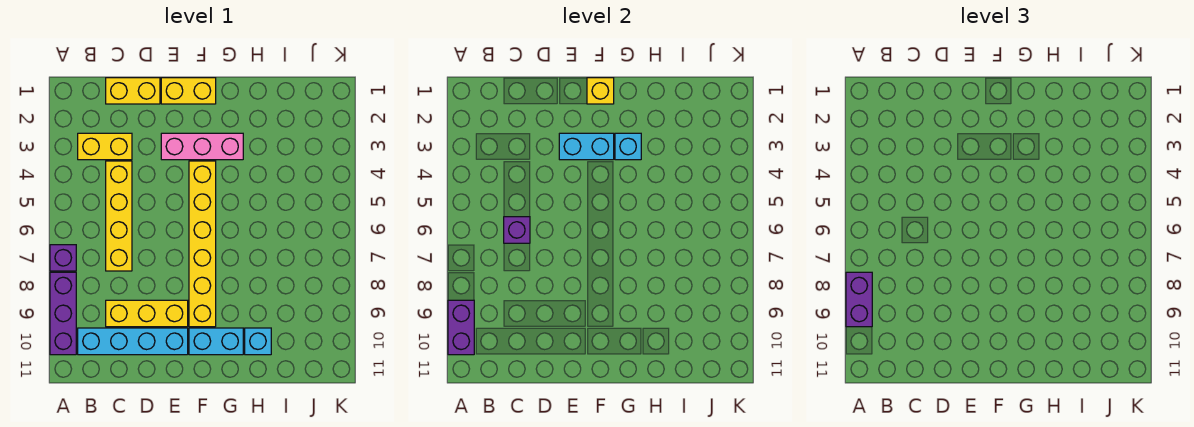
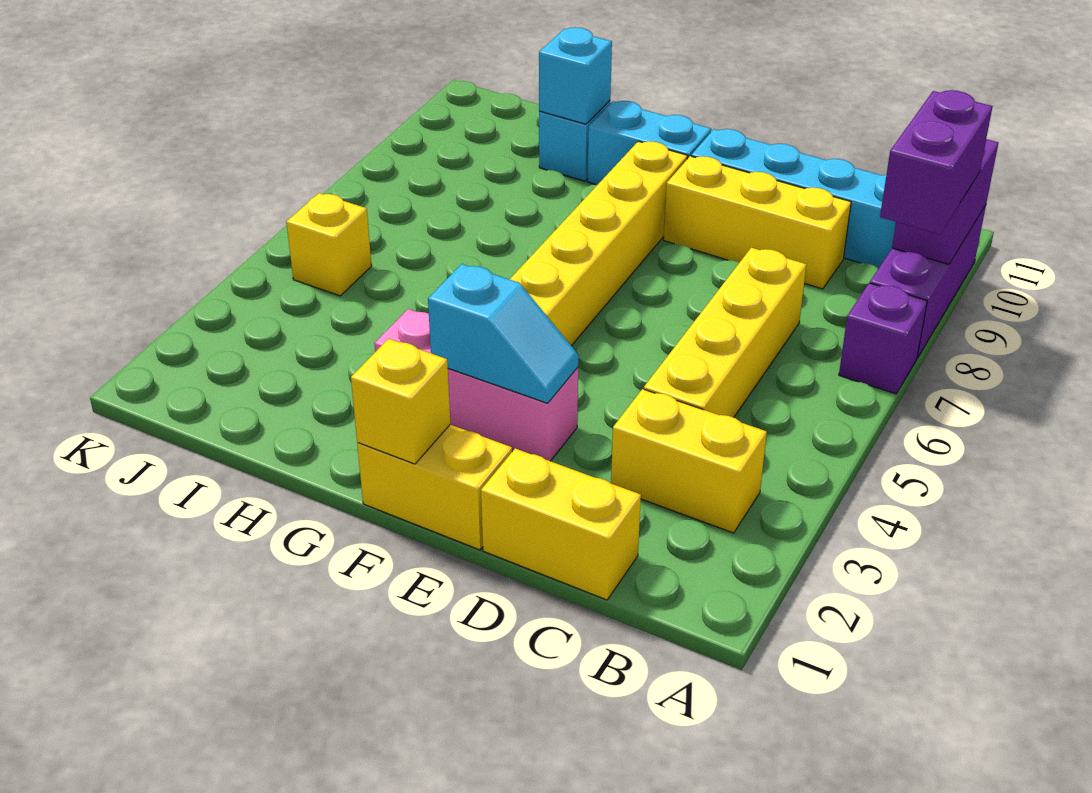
purple brick C6 level 2 -> none
cyan brick E3:F3 level 2 -> cyan slope E3:F3 level 2 top F
cyan brick G3 level 2 -> cyan brick H10 level 2
none -> yellow brick J5 level 1

